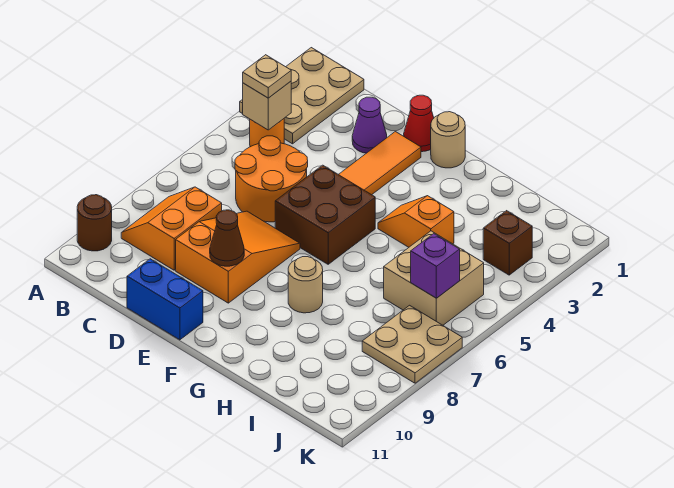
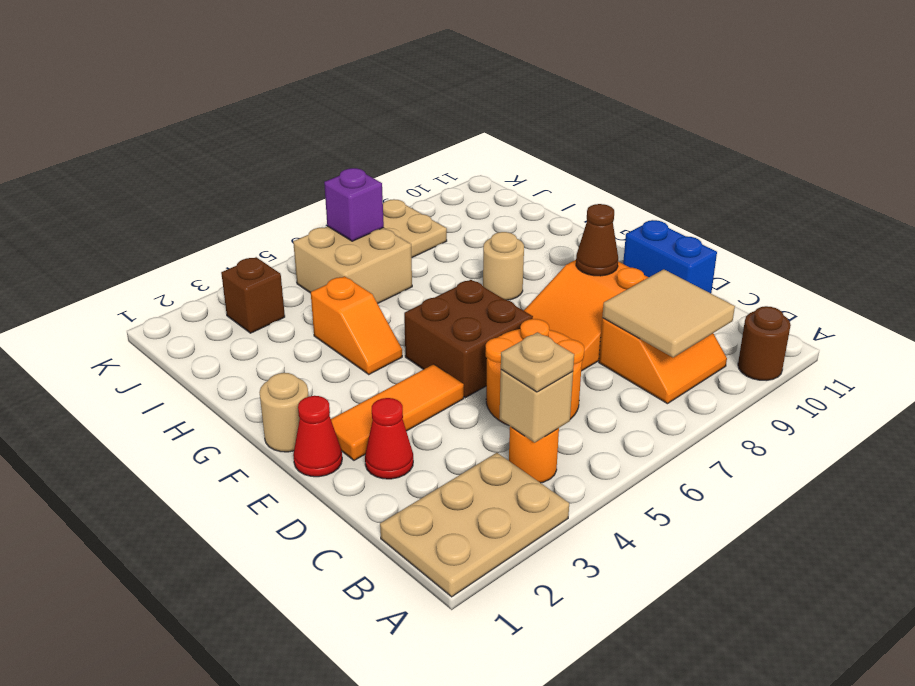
none -> tan tile B8:C9 level 2
purple cone D2 level 1 -> red cone D2 level 1

